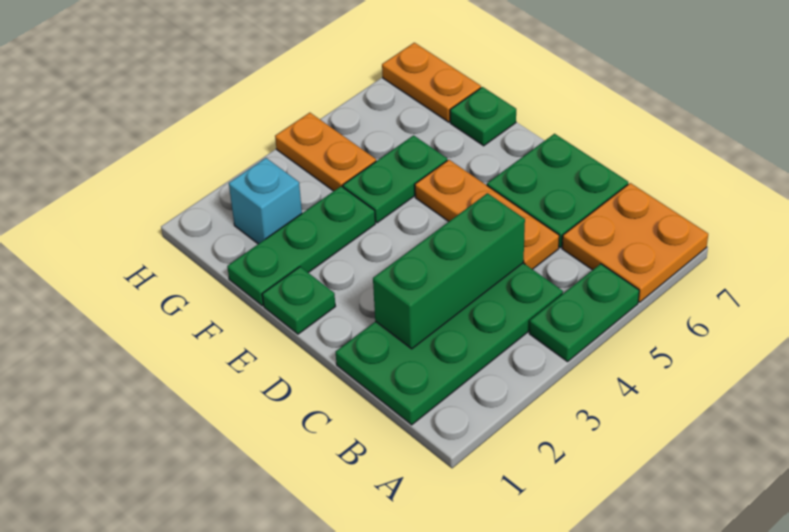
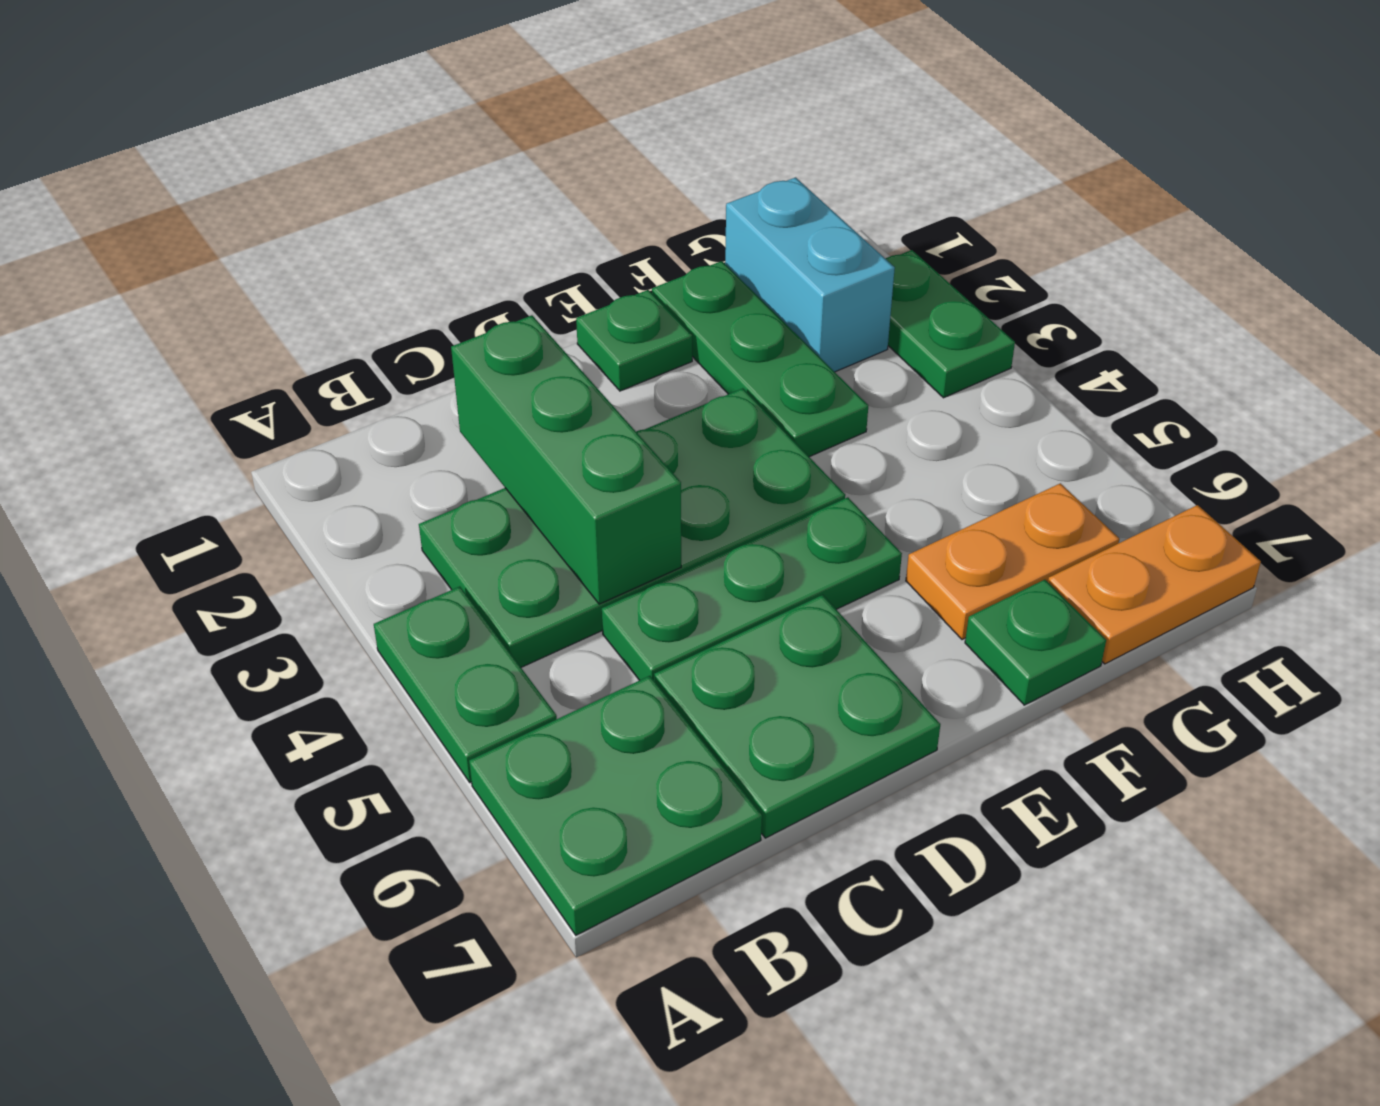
orange plate A6:B7 level 1 -> green plate A6:B7 level 1
green plate B1:C4 level 1 -> green plate B3:E4 level 1
orange plate C5:E5 level 1 -> green plate C5:E5 level 1
green plate F4:F5 level 1 -> green plate H2:H3 level 1
cyan brick G2 level 1 -> cyan brick G1:G2 level 1
orange plate G4:H4 level 1 -> orange plate F6:G6 level 1

